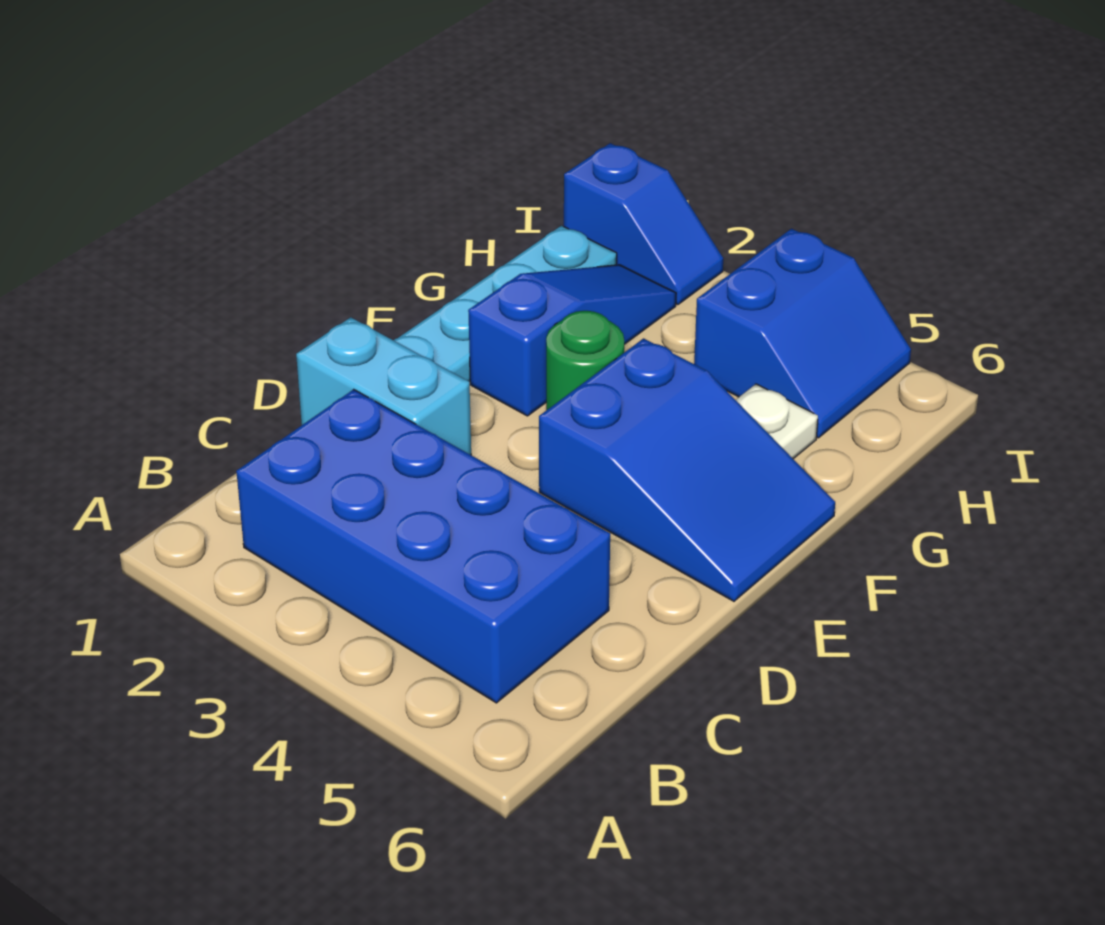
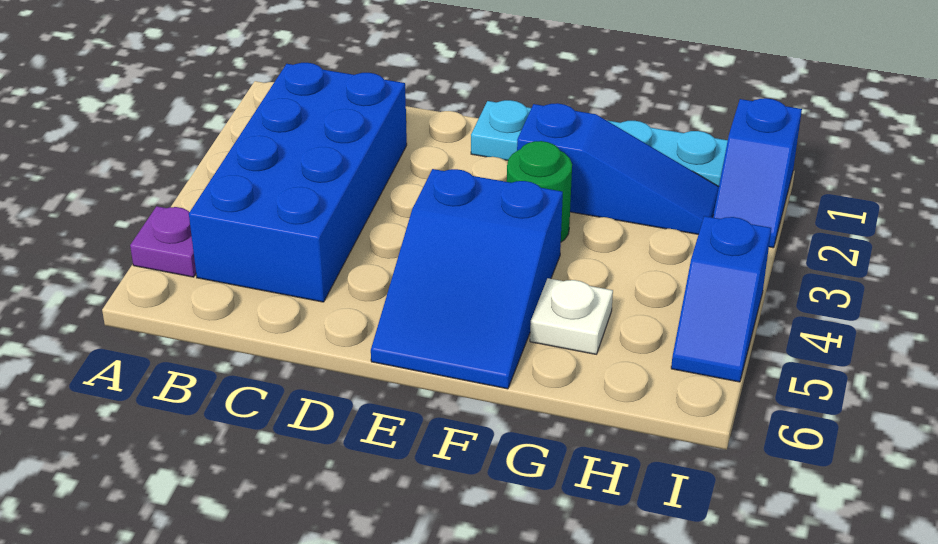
none -> purple plate A5 level 1
cyan brick D1:D2 level 1 -> none
blue slope H4:I5 level 1 top 4 -> blue slope I4:I5 level 1 top 4

